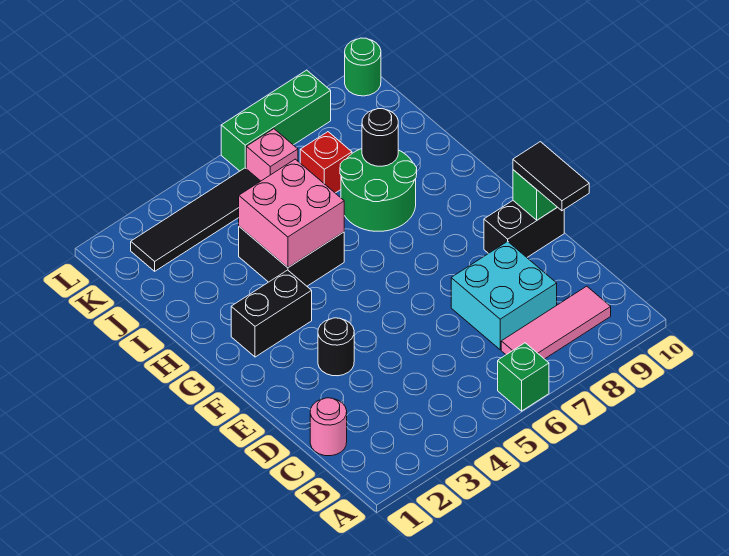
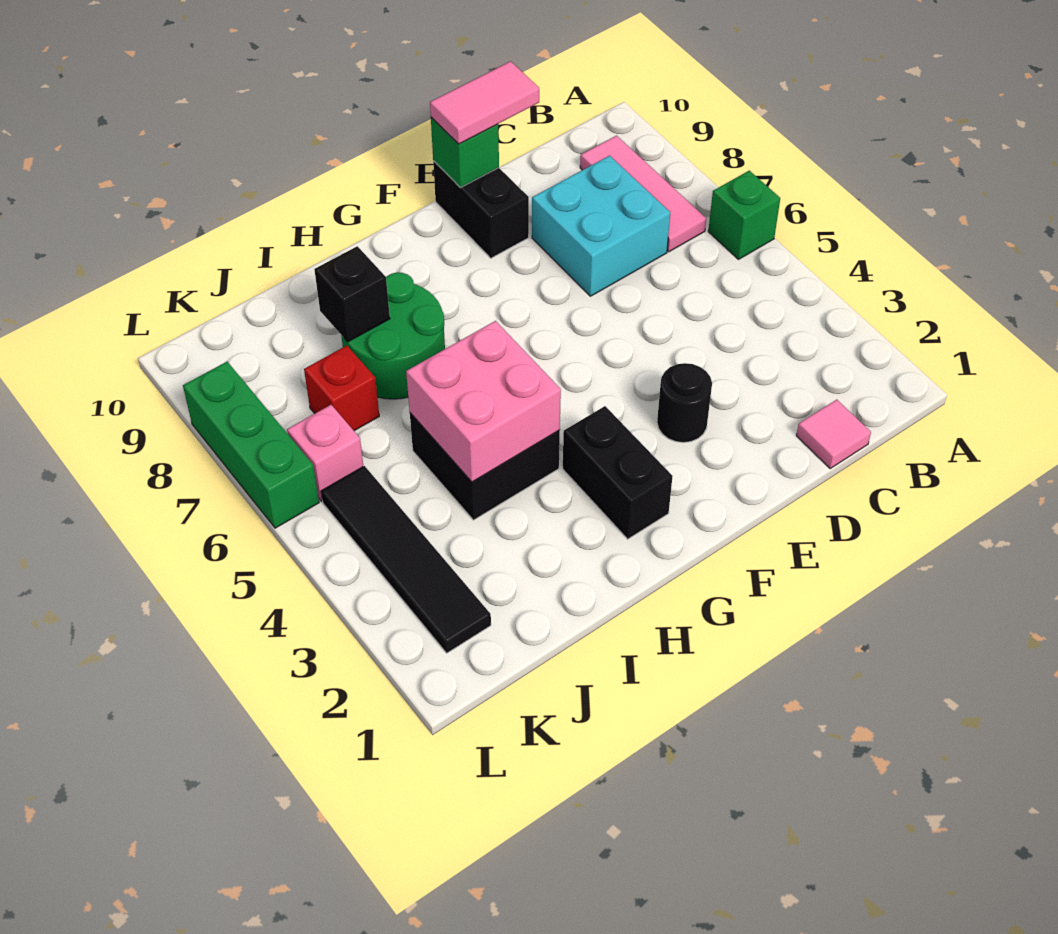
pink round brick C1 level 1 -> pink tile C1 level 1
black tile D10:E10 level 3 -> pink tile D10:E10 level 3
black round brick I8 level 2 -> black brick I8 level 2
green round brick L10 level 1 -> none

